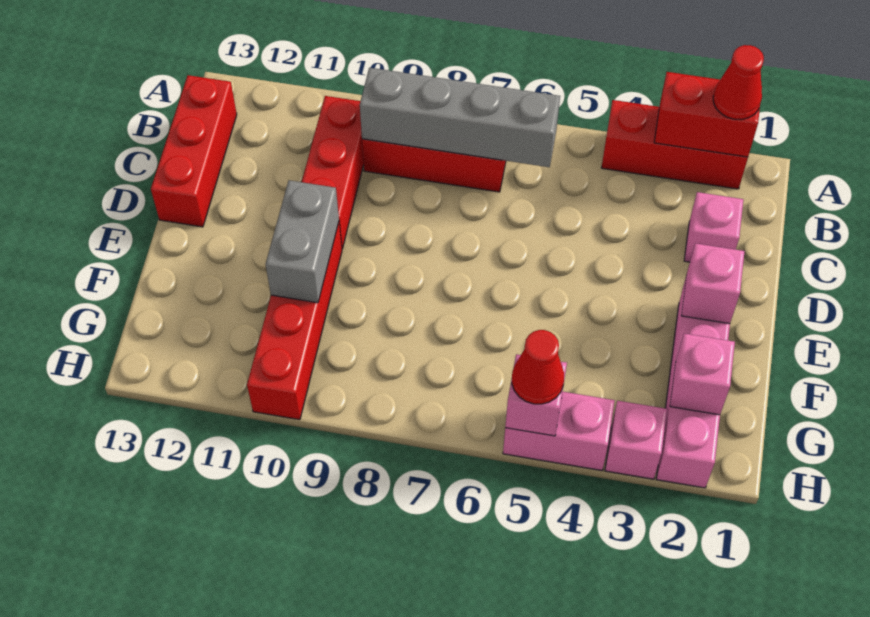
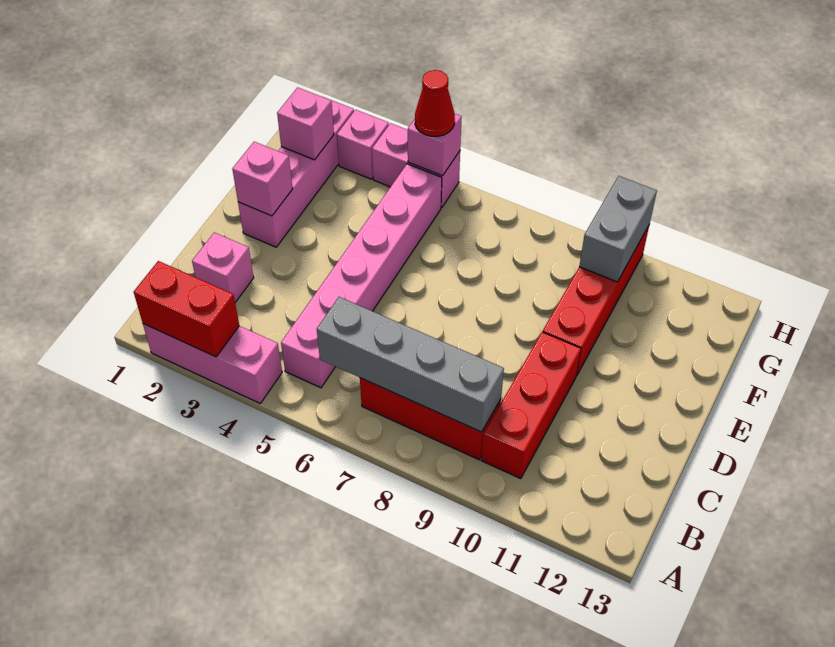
red brick A2:A4 level 1 -> pink brick A2:A4 level 1
red cone A2 level 3 -> none
none -> pink brick B5:G5 level 1
red brick B13:D13 level 1 -> none
grey brick E10:F10 level 2 -> grey brick G10:H10 level 2

